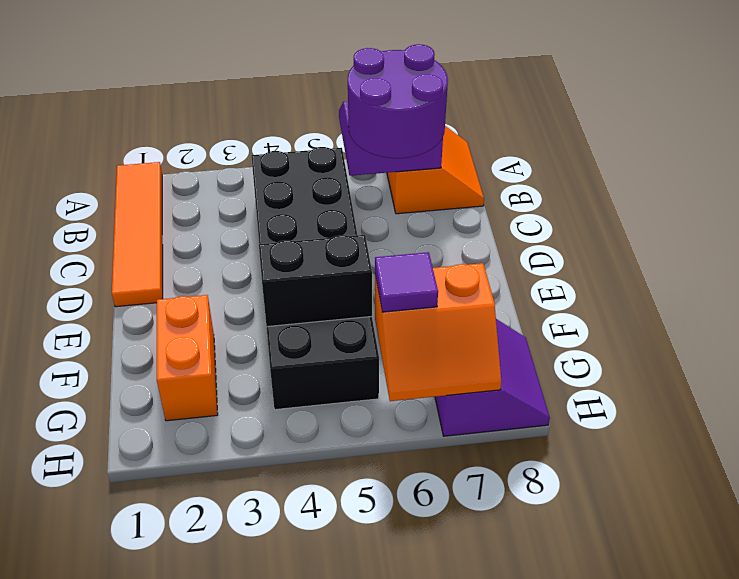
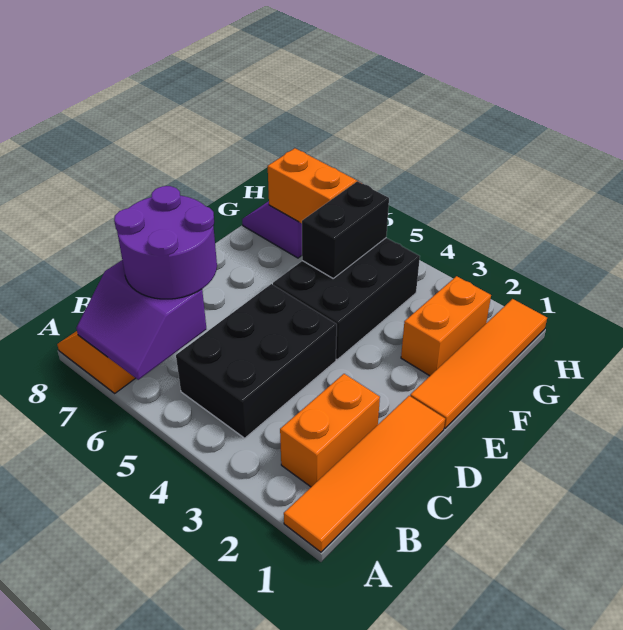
none -> orange brick B2:C2 level 1
none -> orange tile E1:H1 level 1
black brick F4:F5 level 2 -> black brick F5:G5 level 2
purple tile G6 level 3 -> none

